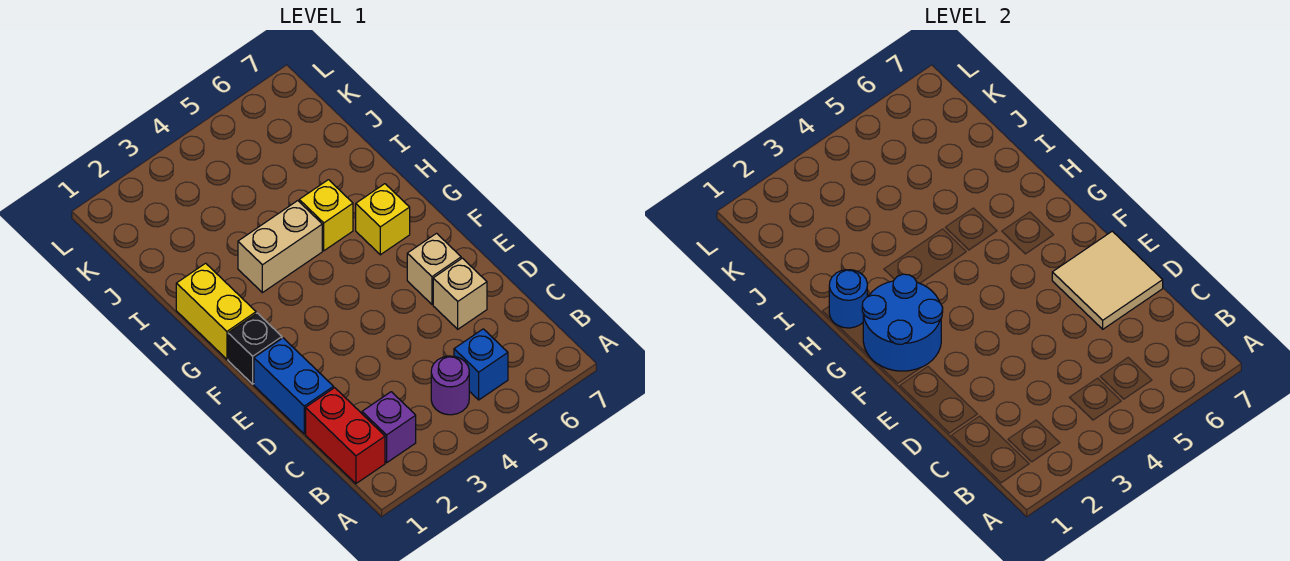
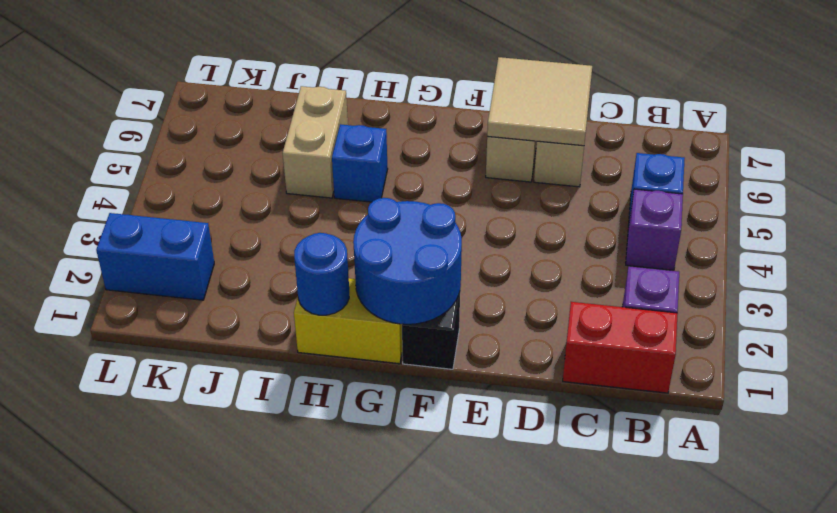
purple round brick B4 level 1 -> purple brick B4 level 1
blue brick D1:E1 level 1 -> blue brick K2:L2 level 1
yellow brick G6 level 1 -> none
tan brick H3:H4 level 1 -> tan brick I5:I6 level 1
yellow brick H5 level 1 -> blue brick H5 level 1

